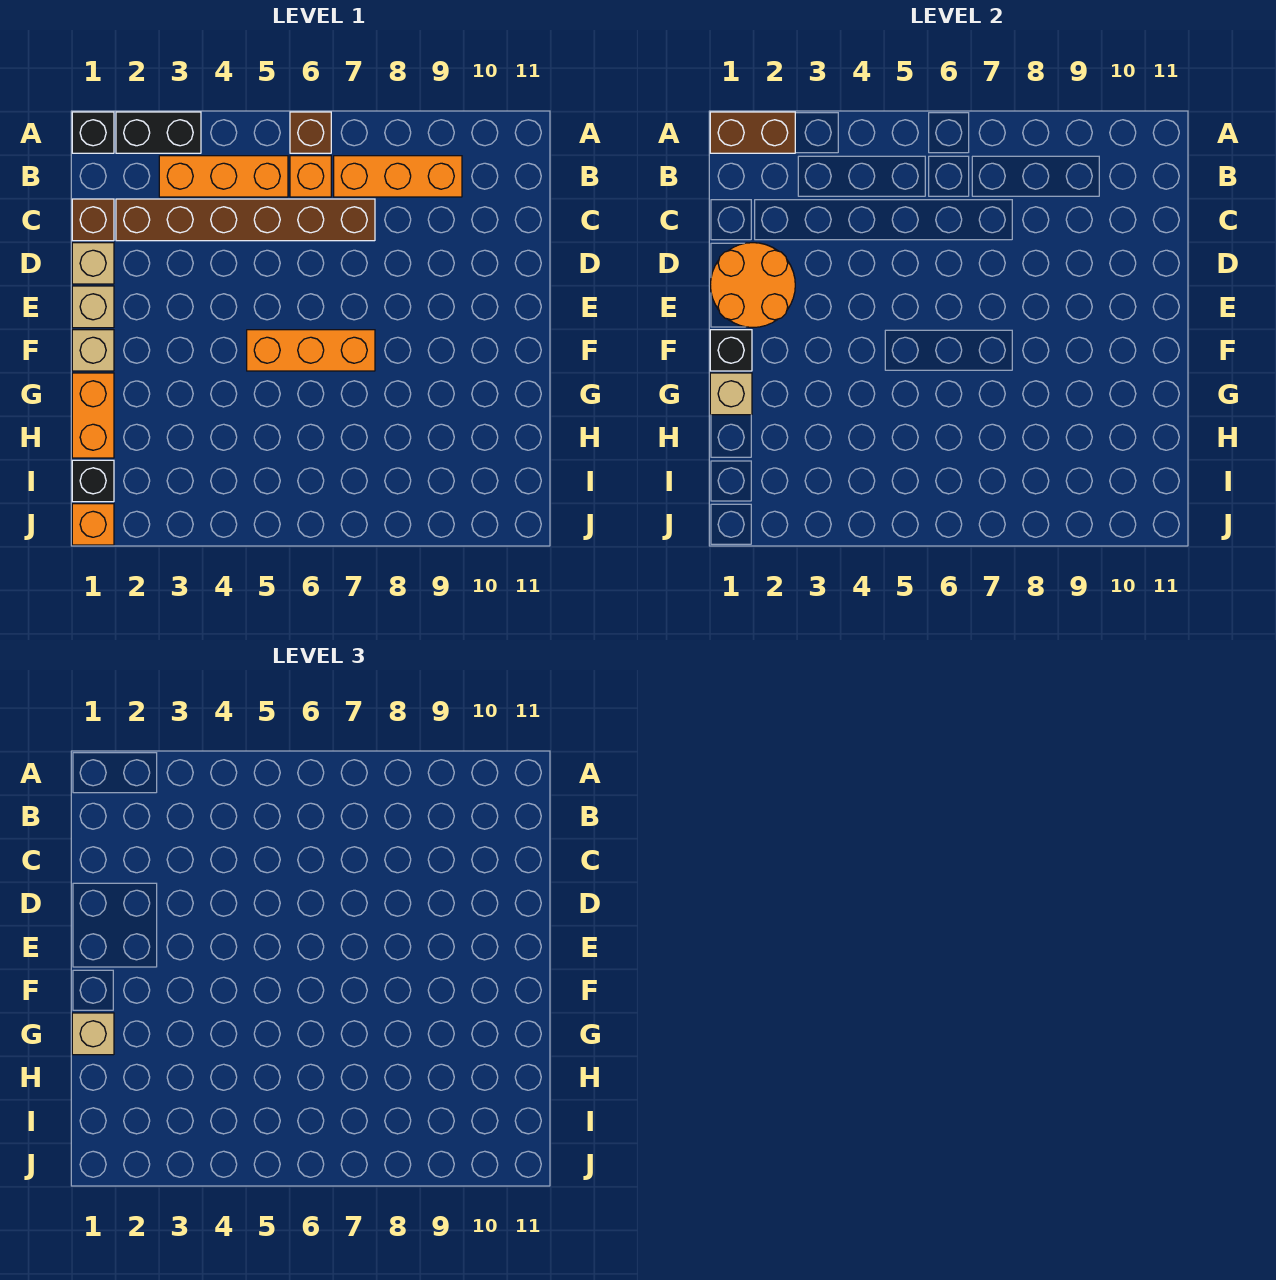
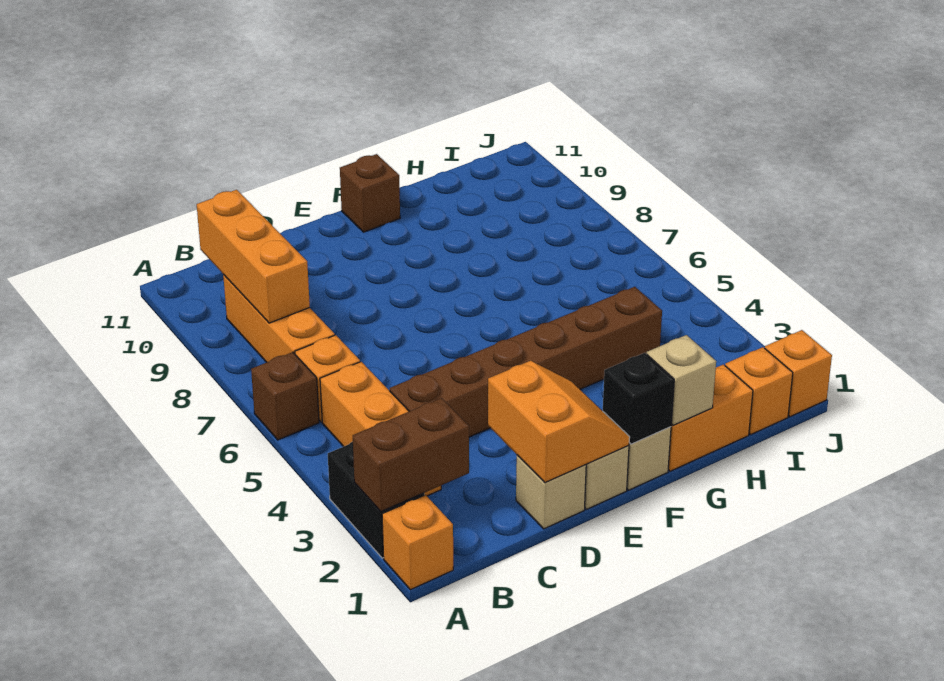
black brick A1 level 1 -> orange brick A1 level 1
brown brick A1:A2 level 2 -> brown brick A2:B2 level 2
brown brick C1 level 1 -> brown brick F11 level 1
brown brick C2:C7 level 1 -> brown brick C4:H4 level 1
orange round brick D1:E2 level 2 -> orange slope D1:E2 level 2 top D
orange brick F5:F7 level 1 -> orange brick B8:B10 level 2
tan brick G1 level 3 -> none
black brick I1 level 1 -> orange brick I1 level 1

